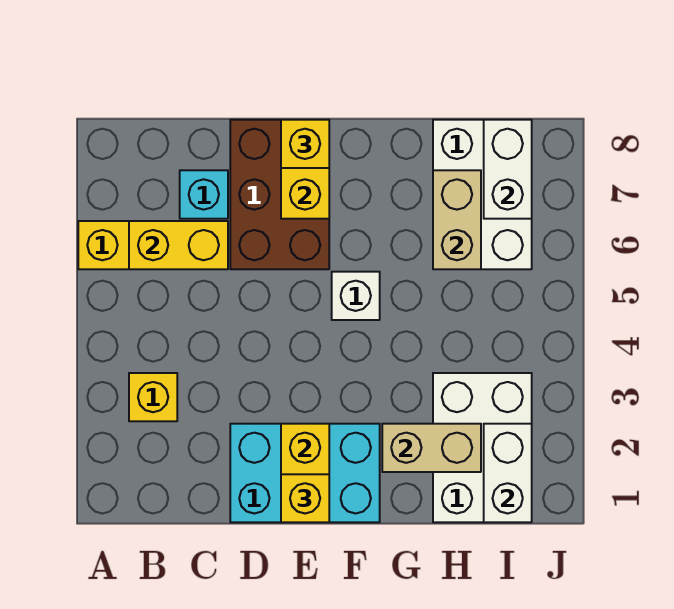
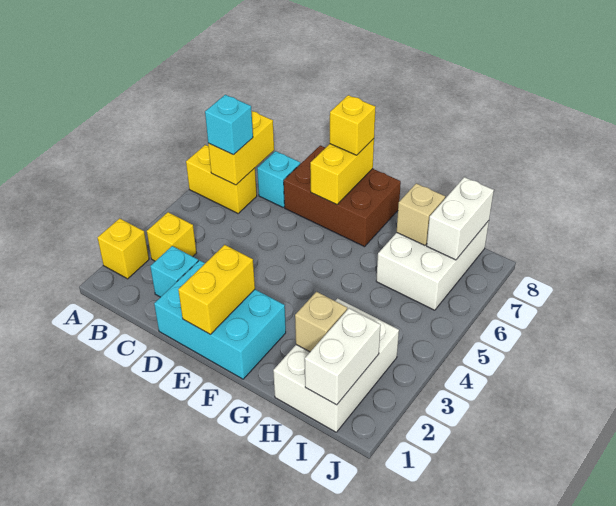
yellow brick B6:C6 level 2 -> yellow brick B6:B7 level 2
none -> cyan brick B6 level 3
none -> cyan brick C2 level 1
brown brick D6:E8 level 1 -> brown brick D7:F8 level 1
yellow brick E1 level 3 -> yellow brick A2 level 1
white brick F5 level 1 -> none
tan brick G2:H2 level 2 -> tan brick H2 level 2
tan brick H6:H7 level 2 -> tan brick H7 level 2

